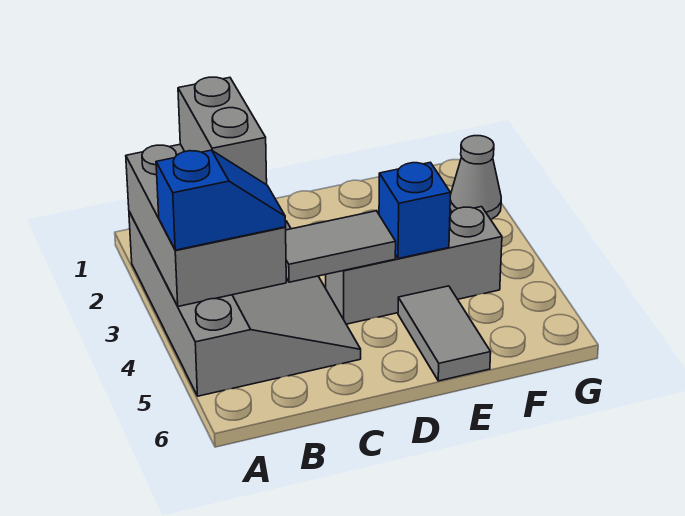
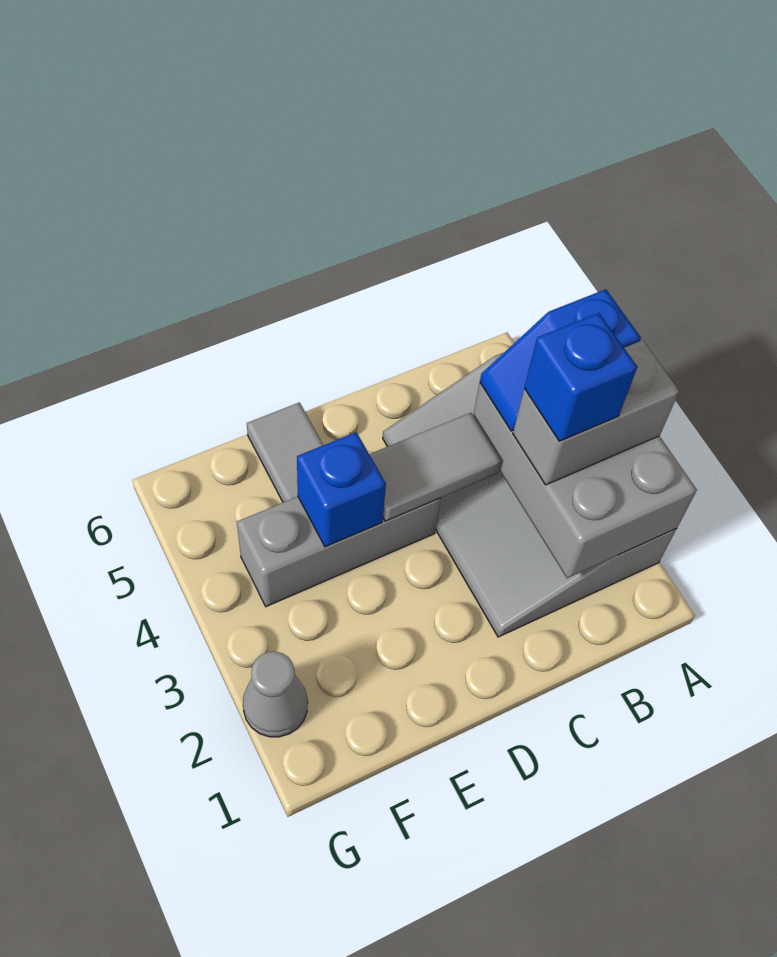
grey brick B2:B3 level 3 -> grey brick A3:B3 level 3
none -> blue brick B3 level 4

